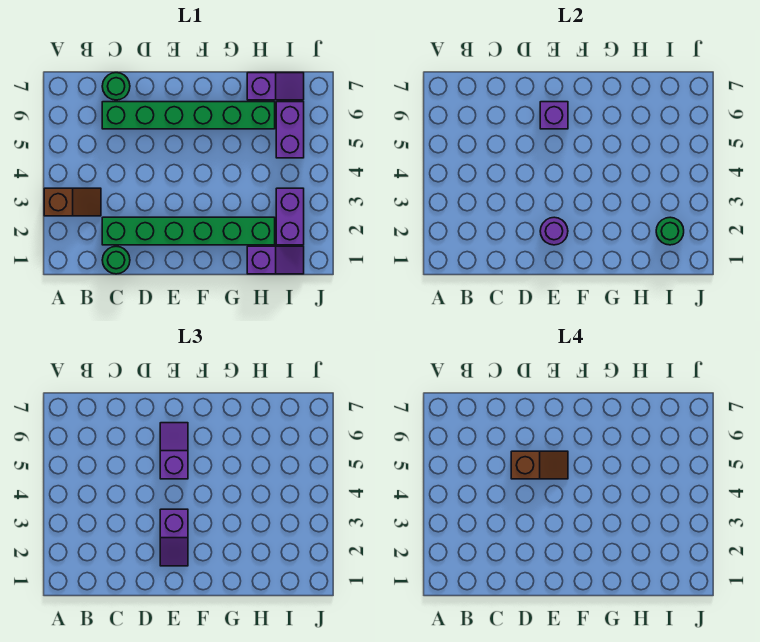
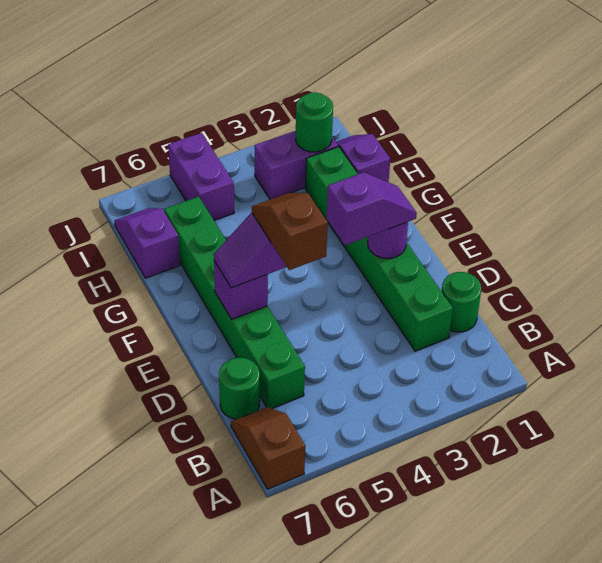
brown slope A3:B3 level 1 top A -> brown slope A7:B7 level 1 top A
purple brick I5:I6 level 1 -> purple brick I5:J5 level 1

